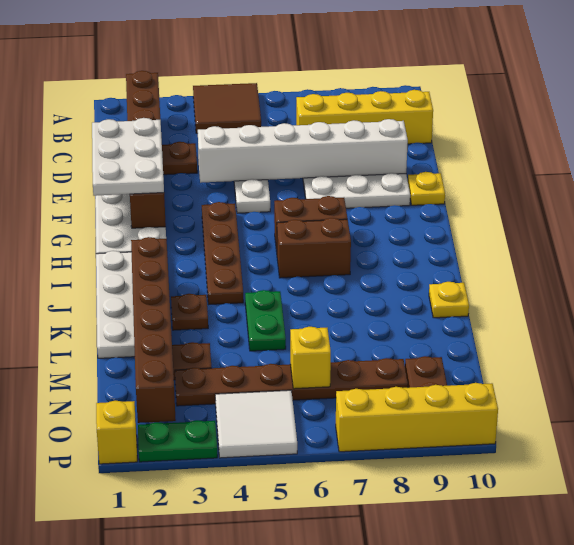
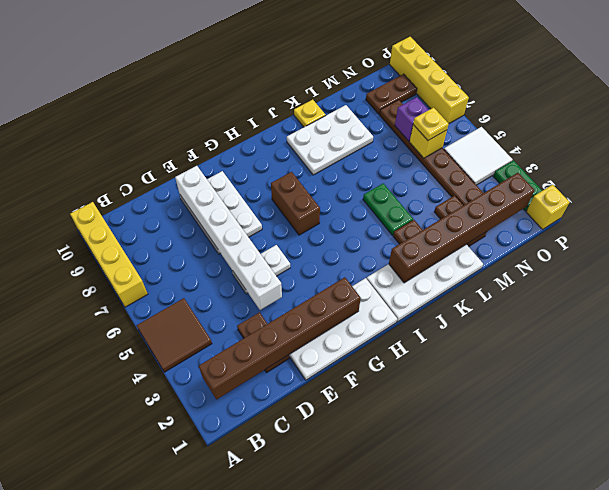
yellow brick C7:C10 level 1 -> yellow brick A7:A10 level 1
white plate E1:G2 level 3 -> white plate J8:L9 level 1
yellow plate F10 level 1 -> yellow plate N6 level 3
brown plate G4:J4 level 1 -> none
brown brick I6:I7 level 1 -> none
green plate K5:L5 level 1 -> green plate K4:K5 level 1
none -> purple brick N7 level 2

